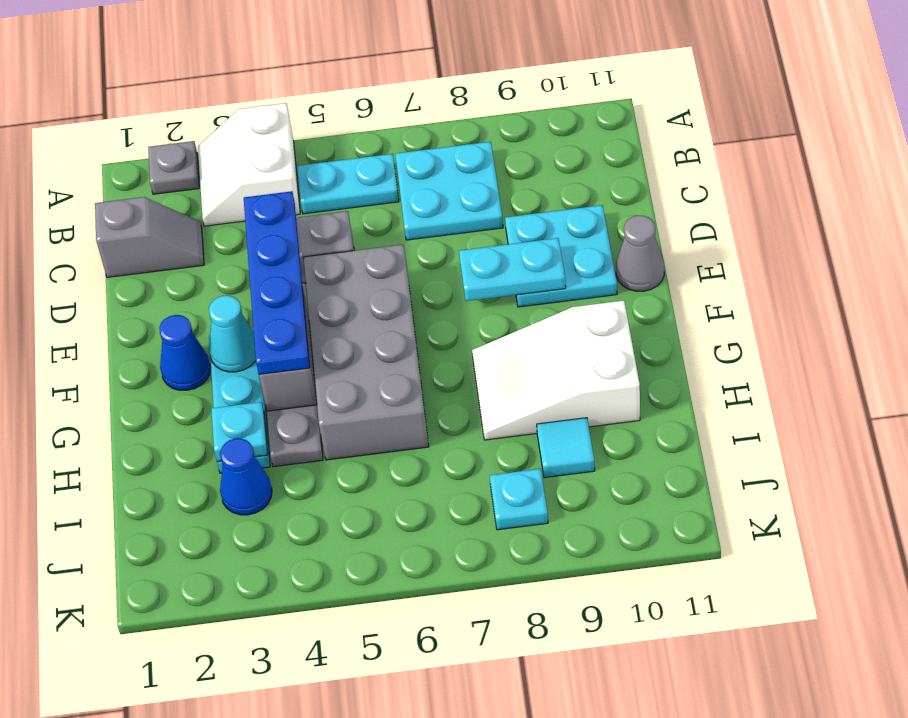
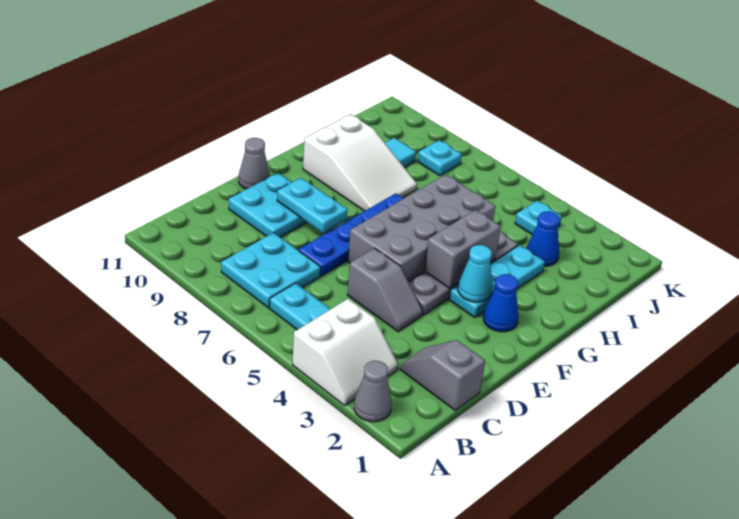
grey plate A2 level 1 -> grey cone A2 level 1
blue plate D4:G4 level 3 -> blue plate D7:G7 level 1
cyan plate H3 level 2 -> cyan plate J4 level 1

